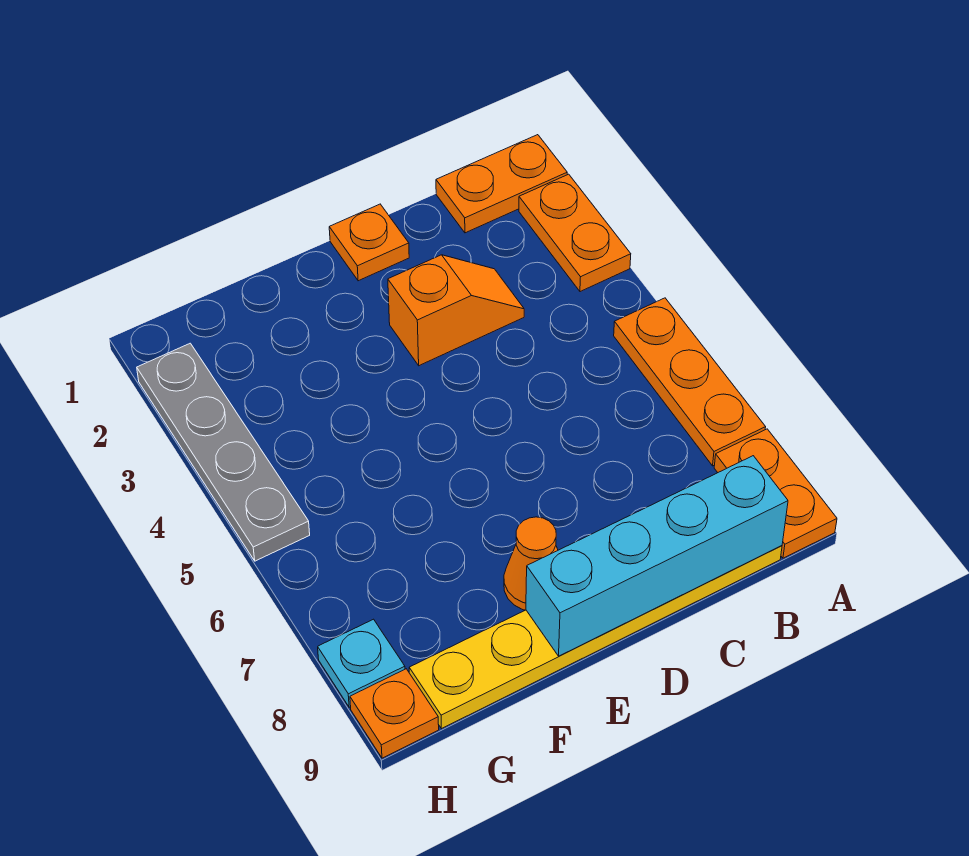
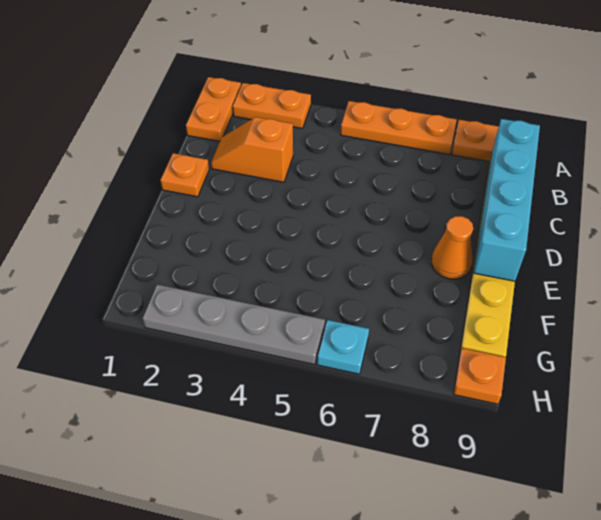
orange slope C3:D3 level 1 top D -> orange slope C2:C3 level 1 top 3
cyan plate H8 level 1 -> cyan plate H6 level 1

